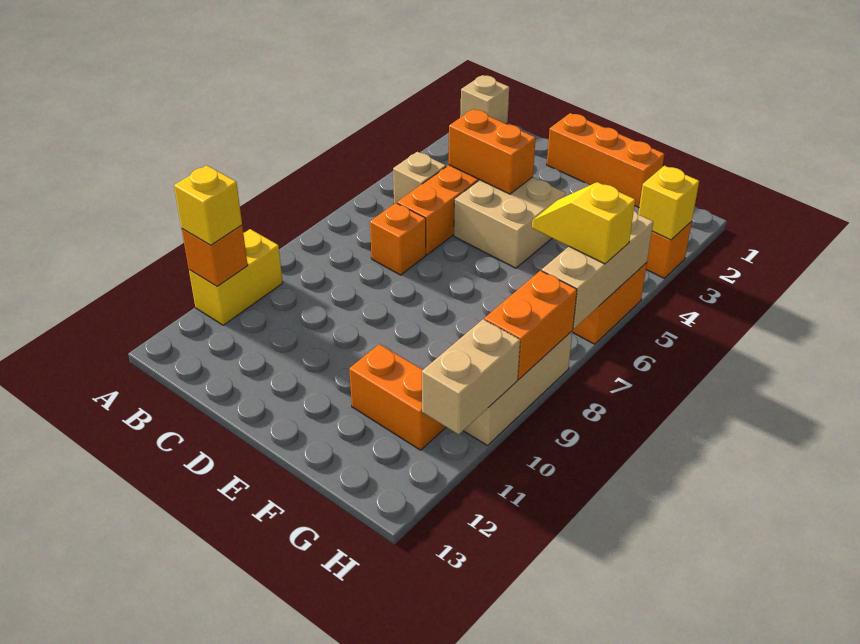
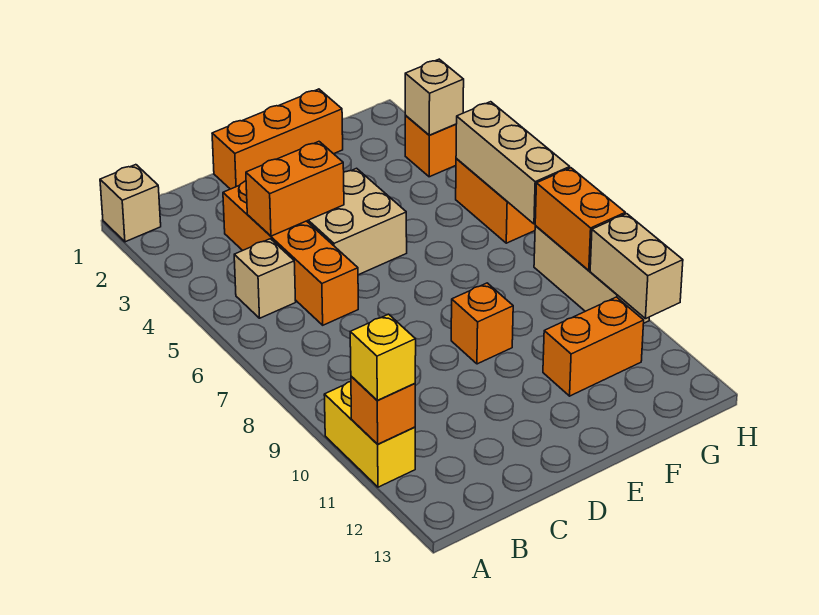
orange brick C7 level 1 -> orange brick E9 level 1
yellow slope G6:H6 level 3 top H -> none
yellow brick H3 level 2 -> tan brick H3 level 2

